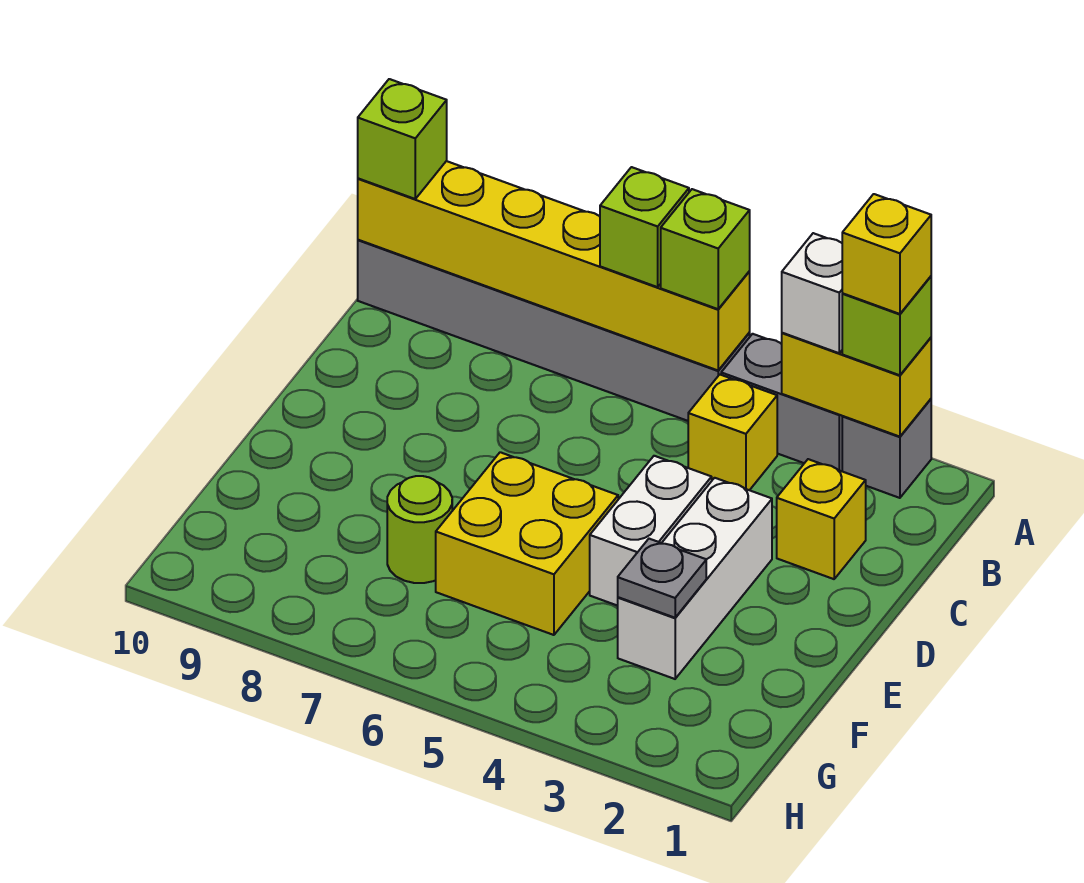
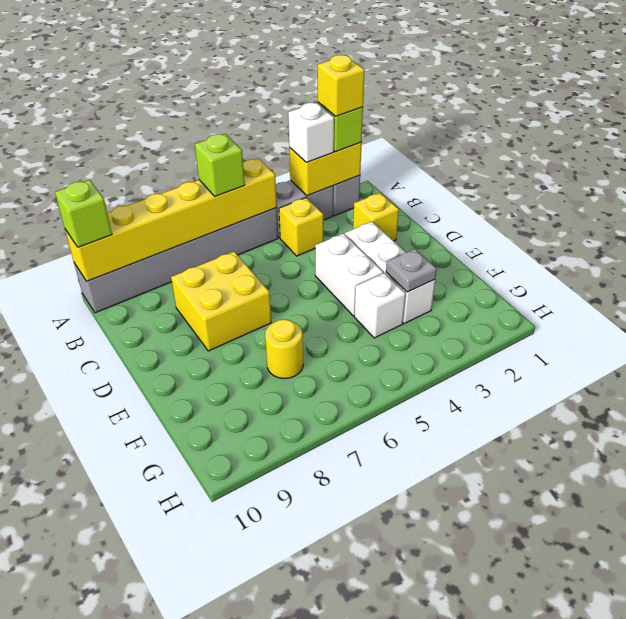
lime brick A5 level 3 -> none
yellow brick E5:F6 level 1 -> yellow brick C7:D8 level 1
none -> white brick F4 level 1
lime round brick F7 level 1 -> yellow round brick F7 level 1

